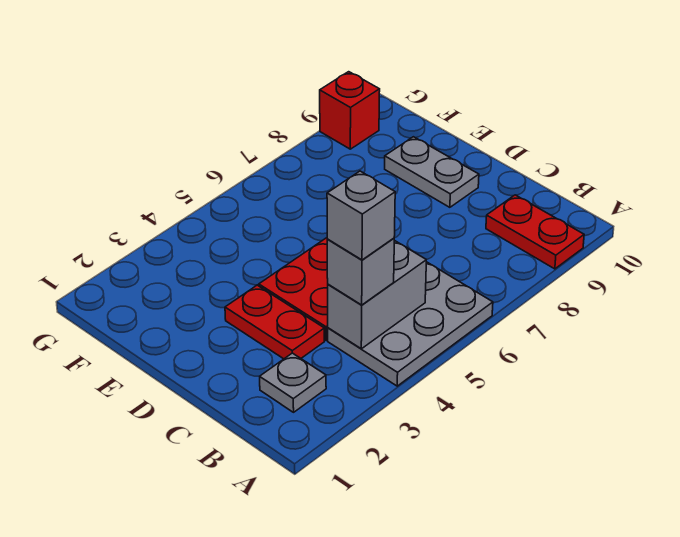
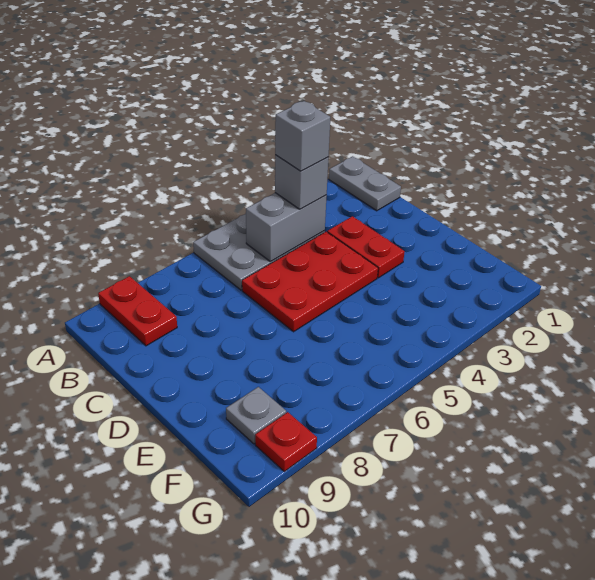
grey plate B2 level 1 -> grey plate F9 level 1
grey plate D9:E9 level 1 -> grey plate A1:B1 level 1
red brick G9 level 1 -> red plate G9 level 1

